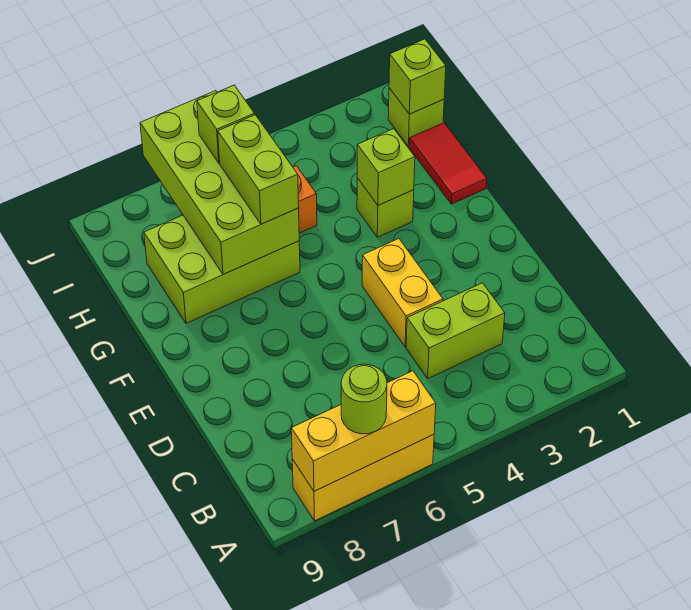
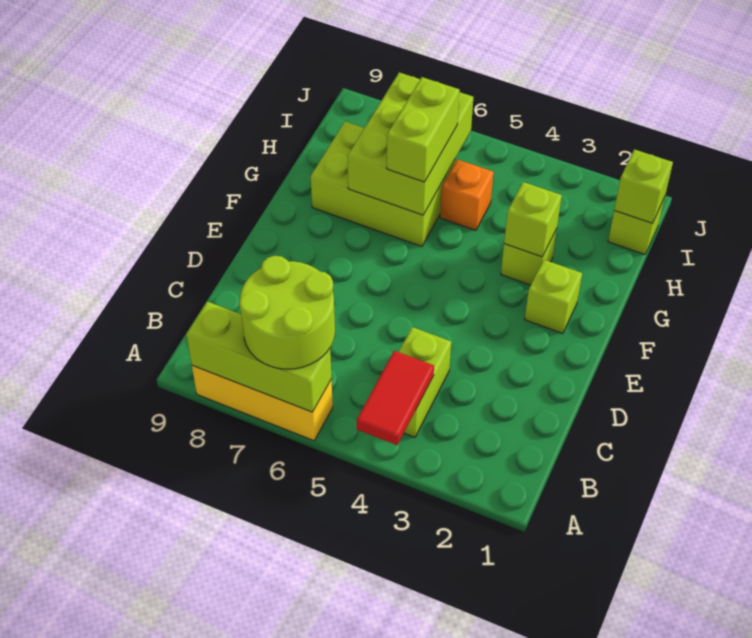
yellow brick A6:A8 level 2 -> lime brick A6:A8 level 2
lime round brick A7 level 3 -> lime round brick A6:B7 level 3
lime brick C3:C4 level 1 -> lime brick B4:C4 level 1
yellow brick D4:E4 level 1 -> none
red tile G1:H1 level 1 -> red tile A4:B4 level 2
lime brick G6:J7 level 2 -> lime brick G6:I7 level 2
lime brick I6 level 3 -> lime brick F2 level 1

